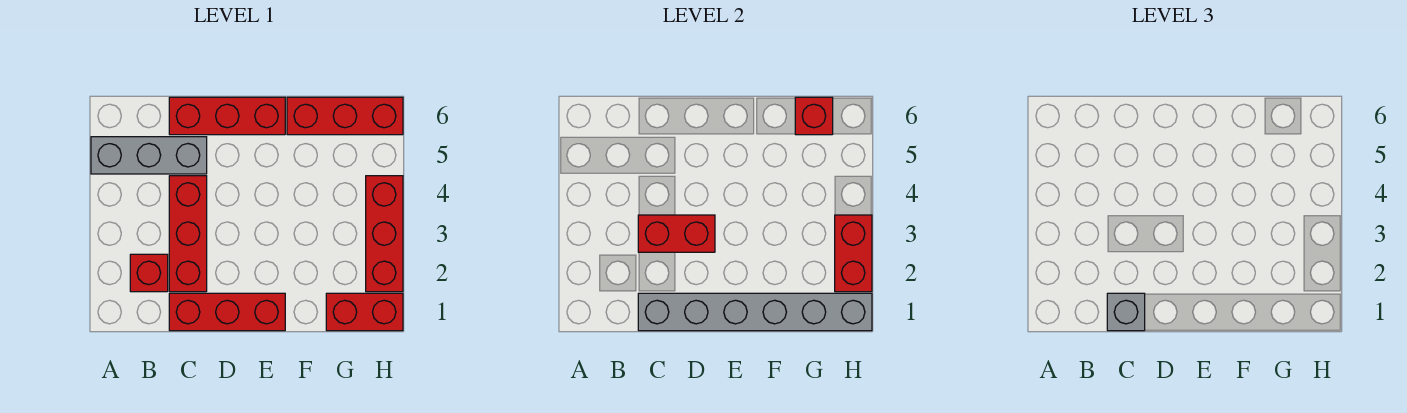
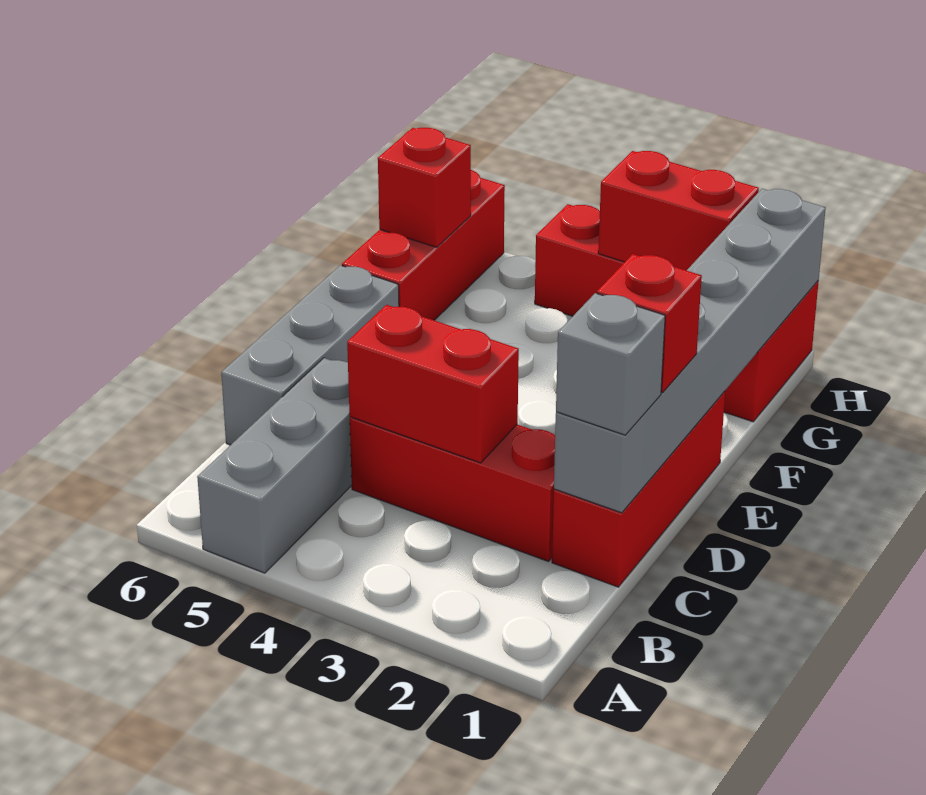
red brick B2 level 1 -> red brick D1 level 3
red brick C3:D3 level 2 -> red brick C3:C4 level 2
red brick C6:E6 level 1 -> grey brick C6:E6 level 1

